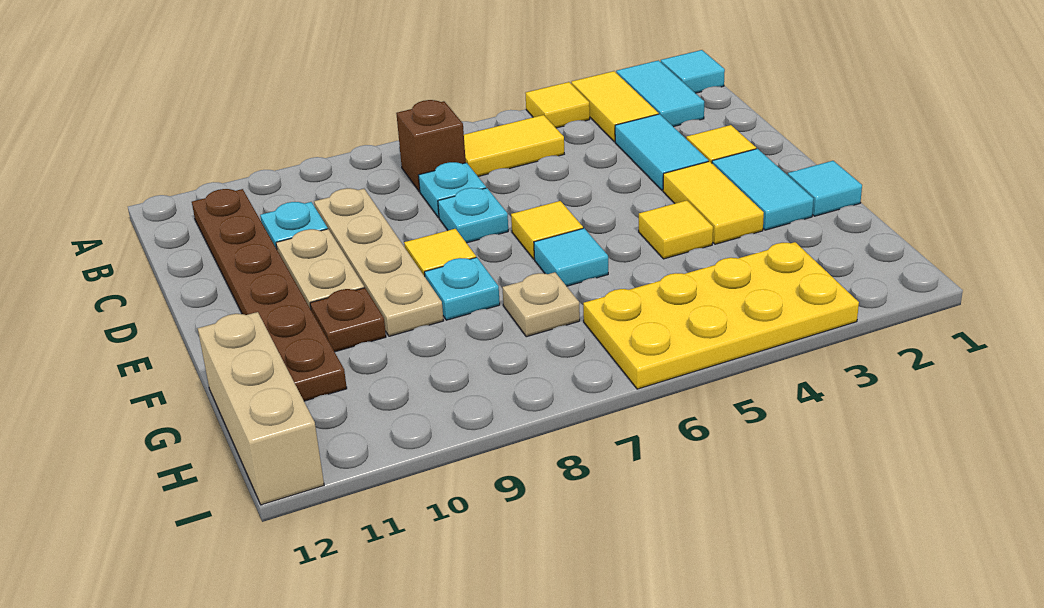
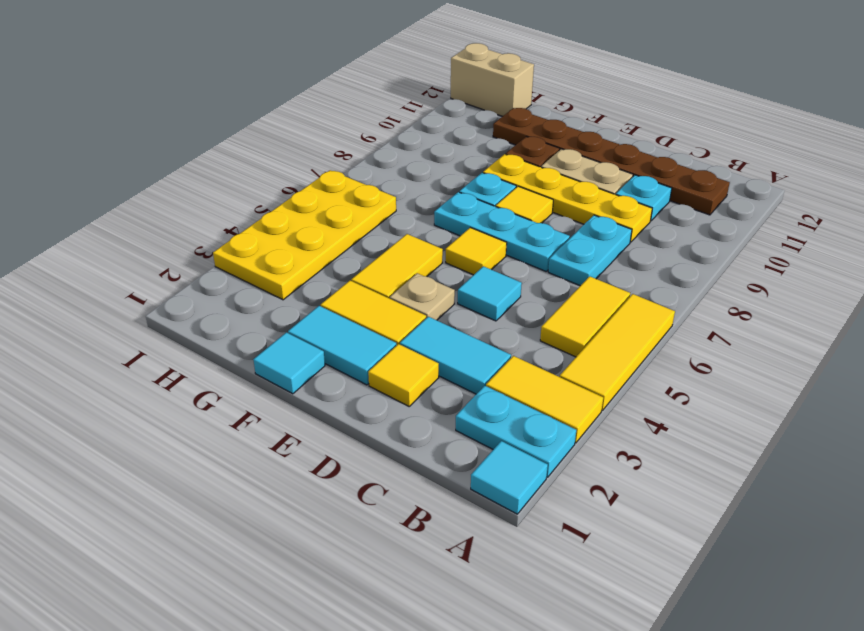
cyan tile A2:B2 level 1 -> cyan plate A2:B2 level 1
yellow tile A4 level 1 -> yellow tile A4:A6 level 1
brown brick B7 level 1 -> none
cyan plate C7 level 1 -> cyan plate C7:C8 level 1
tan plate C9:F9 level 1 -> yellow plate C9:F9 level 1
cyan plate D7 level 1 -> cyan plate D7:F7 level 1
yellow tile F4 level 1 -> yellow tile F4:F5 level 1
cyan tile F6 level 1 -> cyan tile D5 level 1
tan plate G7 level 1 -> tan plate E4 level 1
tan brick G12:I12 level 1 -> tan brick H12:I12 level 1

